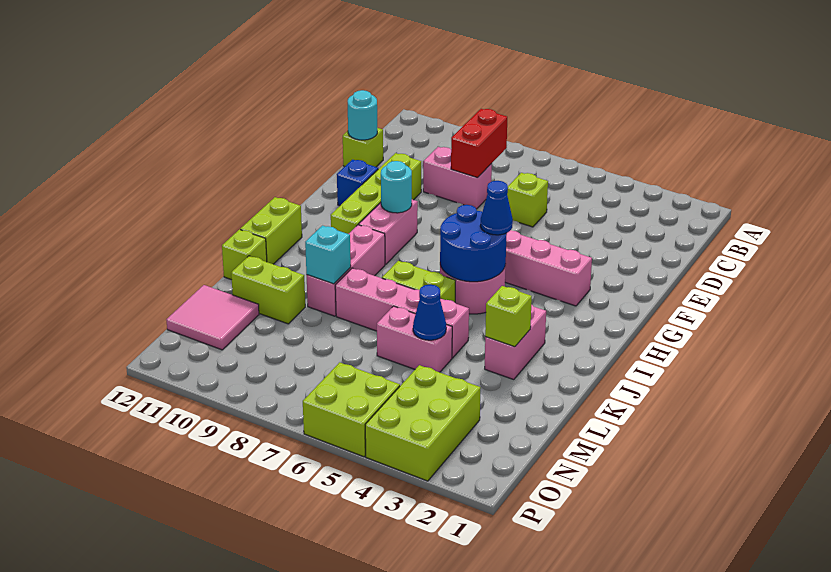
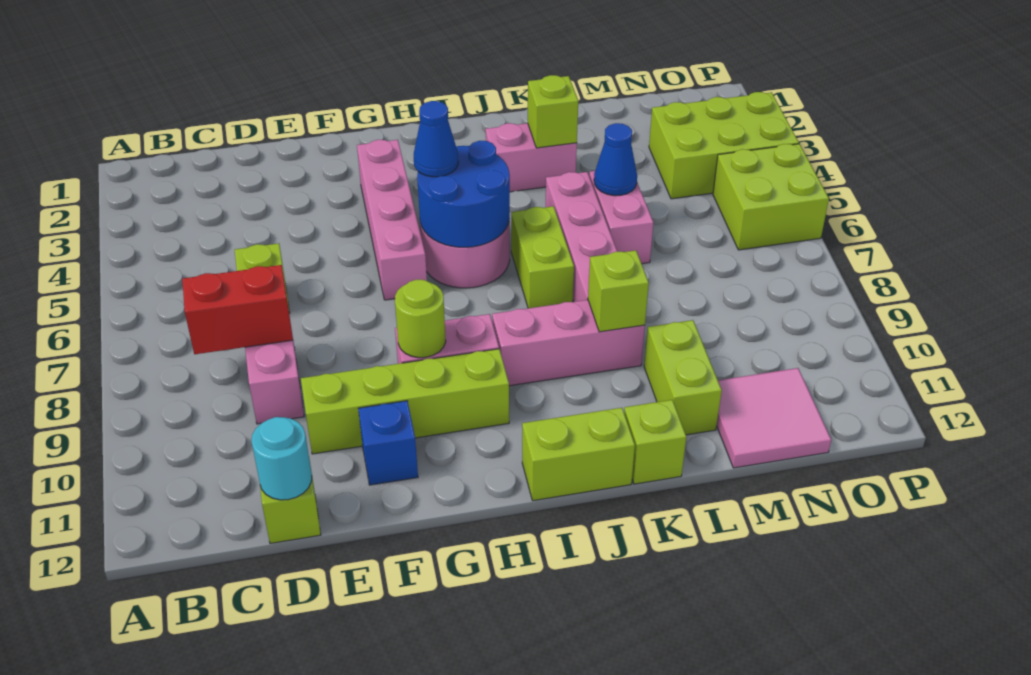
cyan round brick G9 level 2 -> lime round brick G9 level 2
cyan brick K9 level 2 -> lime brick K9 level 2

